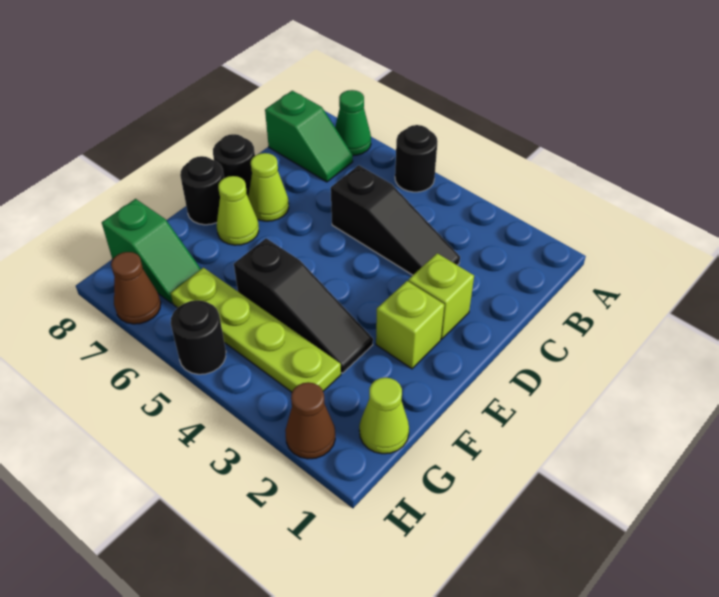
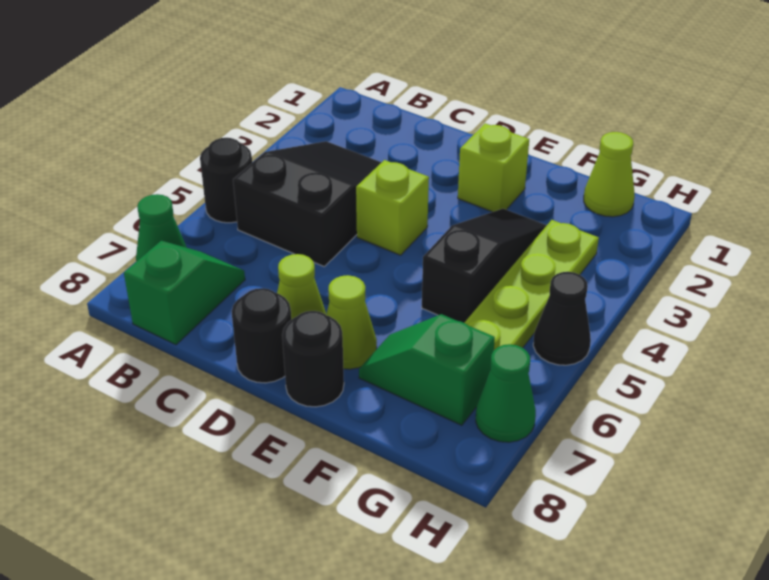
black slope C3:C5 level 1 top 5 -> black slope B3:C5 level 1 top 5
lime brick D2 level 1 -> lime brick D4 level 1
green slope G7:G8 level 1 top 8 -> green slope F7:G7 level 1 top G
brown cone H2 level 1 -> none
black round brick H5 level 1 -> black cone H5 level 1
brown cone H7 level 1 -> green cone H7 level 1

